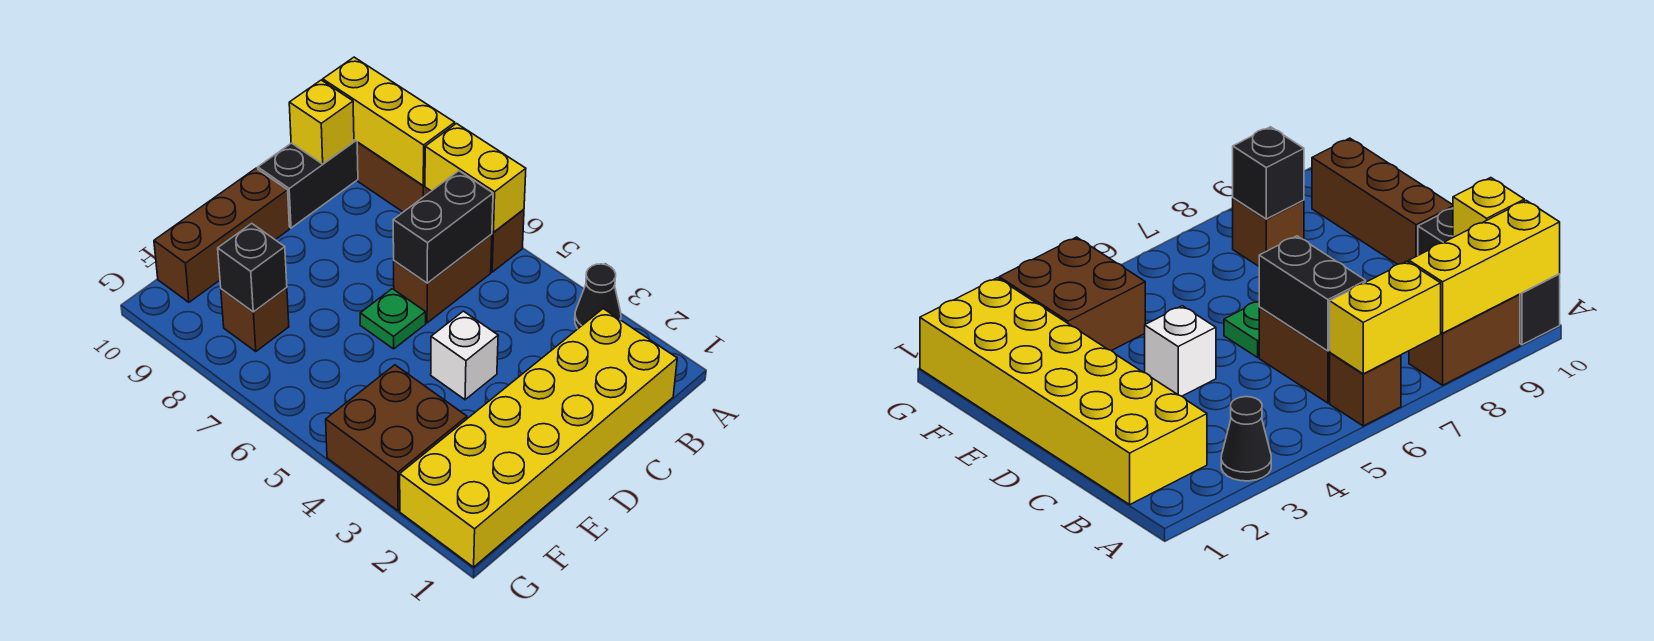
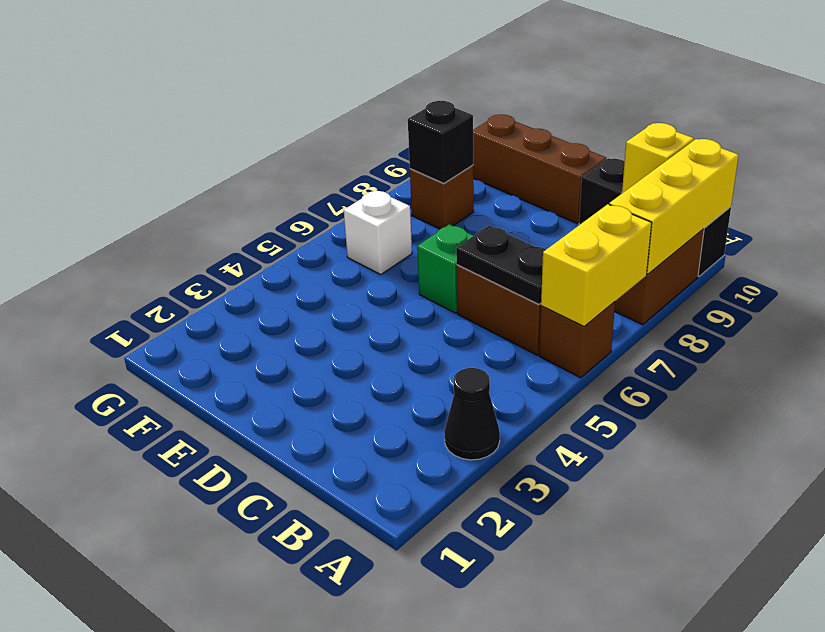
yellow brick B1:G2 level 1 -> none
black brick B6:C6 level 2 -> black plate B6:C6 level 2
white brick D4 level 1 -> white brick F6 level 1
green plate D6 level 1 -> green brick D6 level 1
brown brick F3:G4 level 1 -> none

